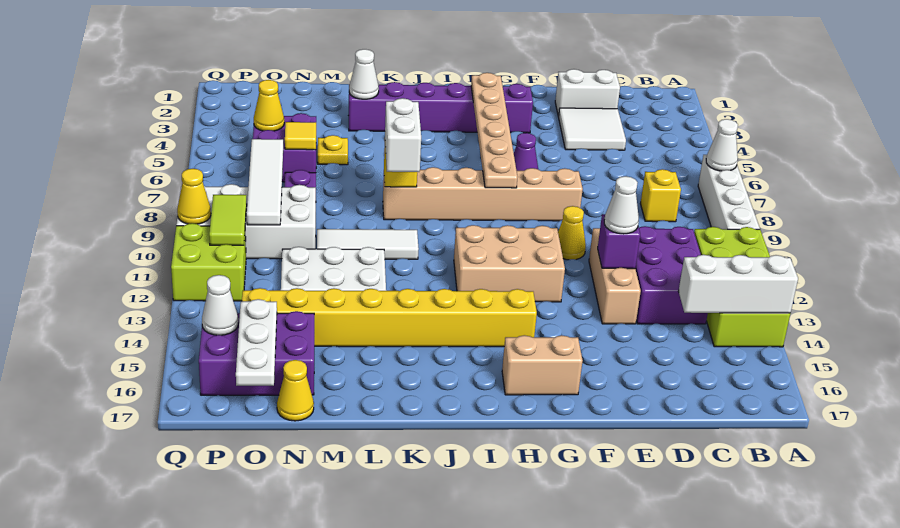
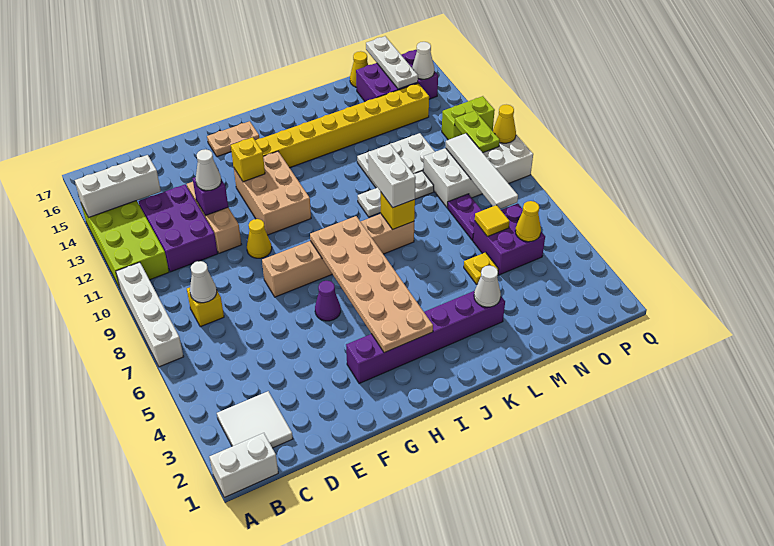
white cone A7 level 2 -> white cone C8 level 2
white brick D2:E2 level 1 -> white brick A1:B1 level 1
white tile D3:E4 level 1 -> white tile B2:C3 level 1
tan brick G11:I12 level 1 -> tan brick G11:H13 level 1
none -> yellow brick G13 level 2
tan brick G16:H16 level 1 -> tan plate G16:H16 level 1
tan plate H3:H8 level 2 -> tan plate H3:I8 level 2
white tile K10:M10 level 1 -> white plate K10:M10 level 1
lime tile P10:P11 level 2 -> lime plate P10:P11 level 2
lime brick P11:Q12 level 1 -> lime brick P12:Q12 level 1

